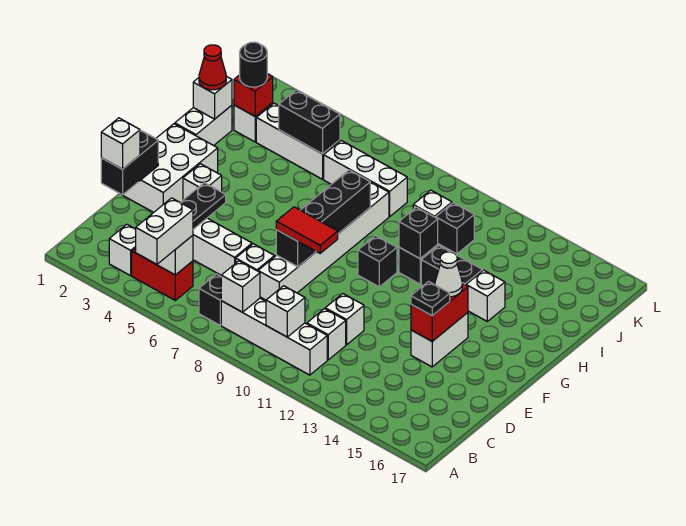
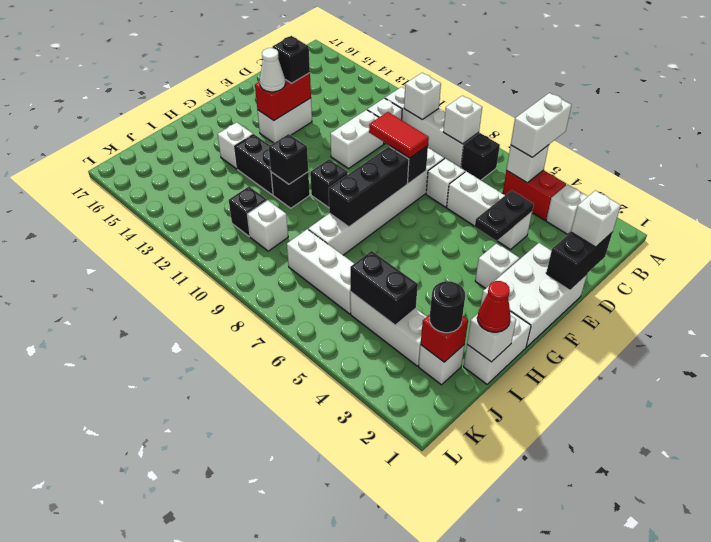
white brick D11 level 1 -> white brick D11:E11 level 1
black plate E14 level 3 -> black brick E14 level 3

